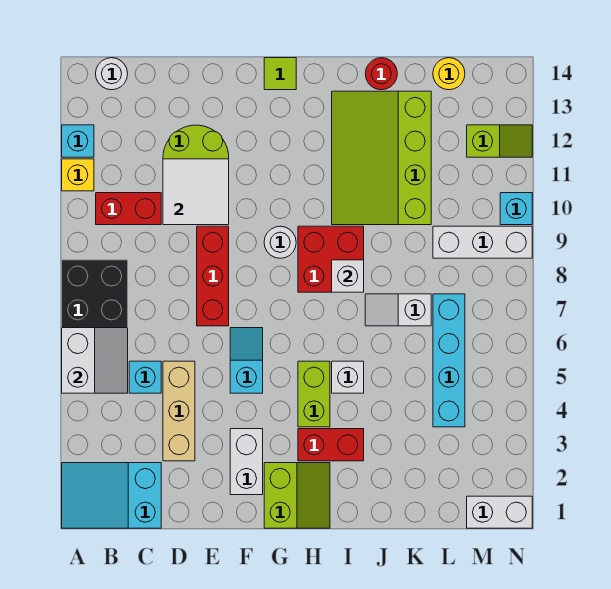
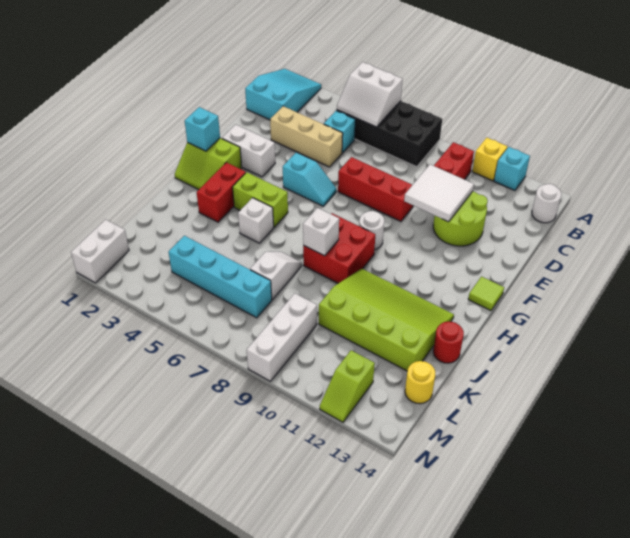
cyan brick N10 level 1 -> cyan brick G1 level 2

